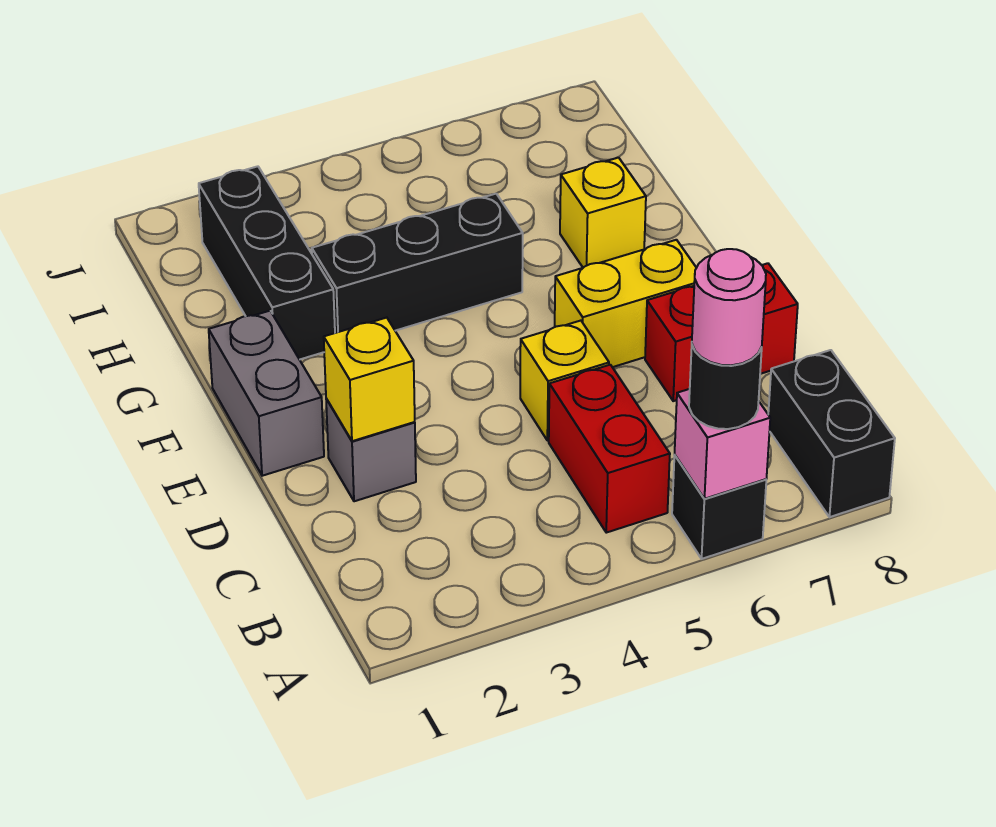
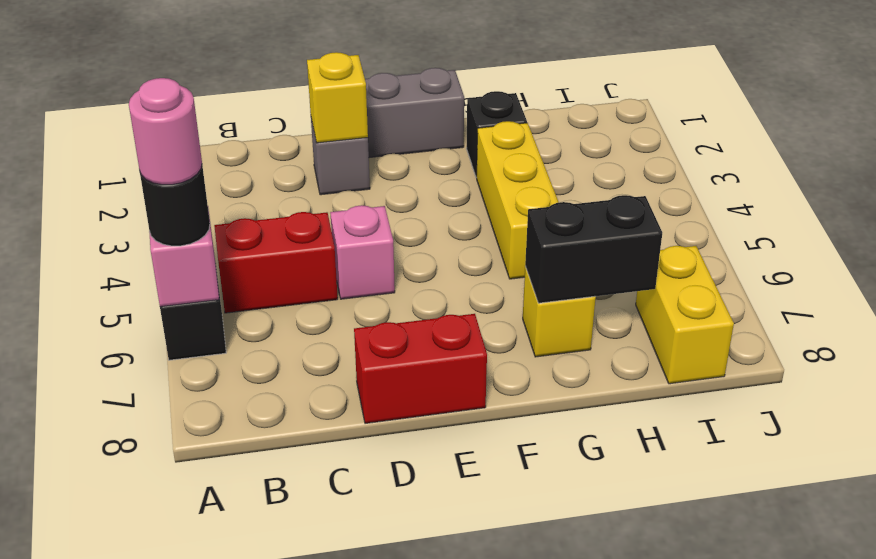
black brick A8:B8 level 1 -> black brick G7:H7 level 2
yellow brick D5 level 1 -> pink brick D5 level 1
red brick D7:D8 level 1 -> red brick D8:E8 level 1
yellow brick E6:E7 level 1 -> yellow brick I7:I8 level 1
black brick G2:I2 level 1 -> black brick G2 level 1
black brick G3:G5 level 1 -> yellow brick G3:G5 level 1

